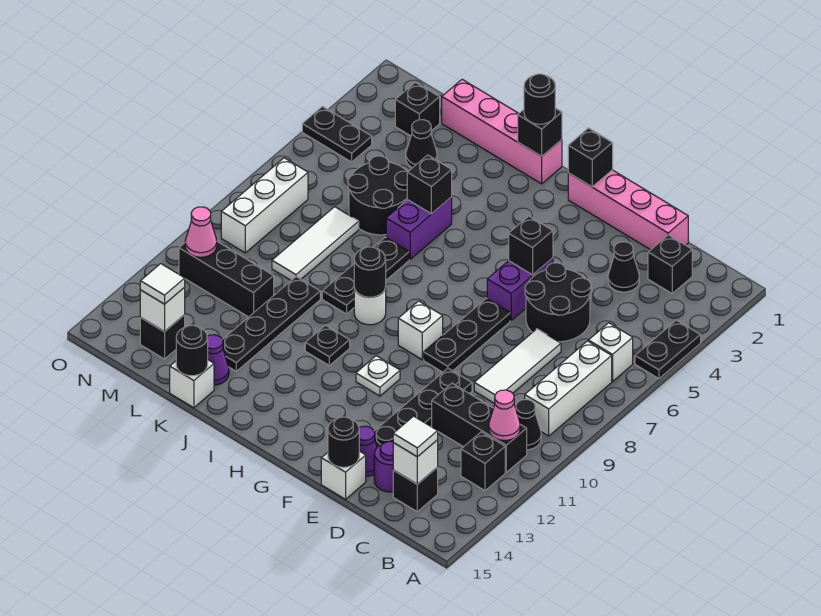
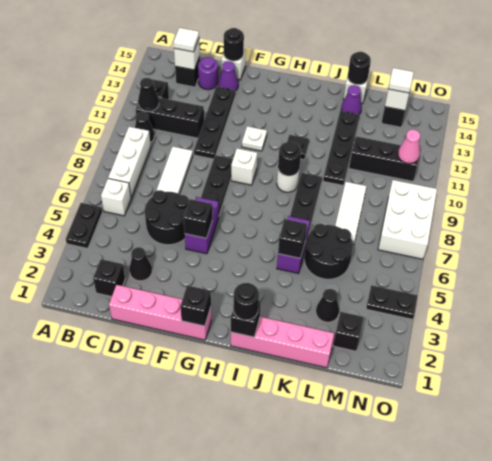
pink cone B11 level 2 -> black cone B11 level 2
white brick N7:N9 level 1 -> white brick N7:O9 level 1

